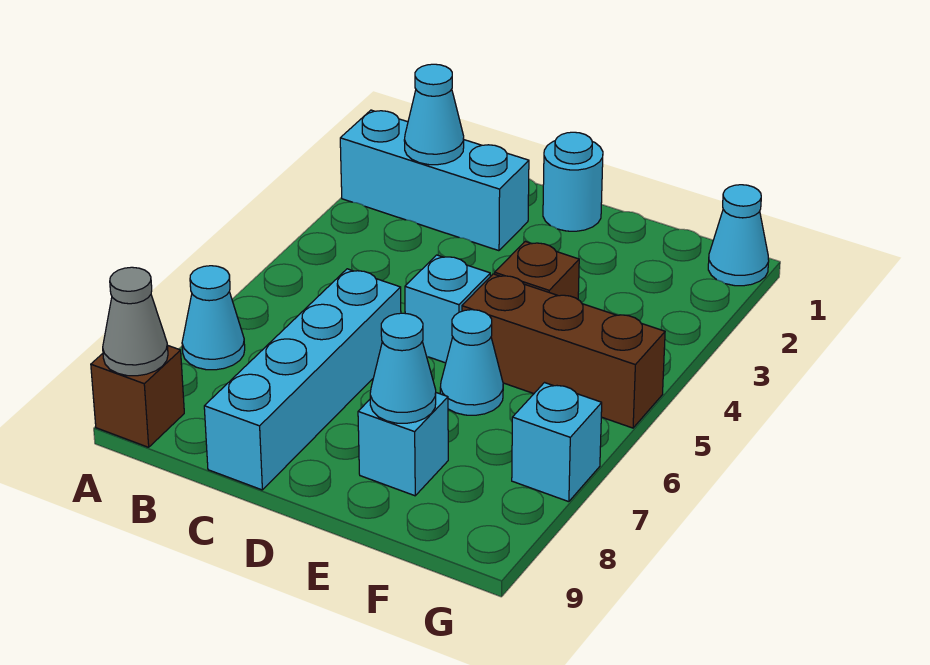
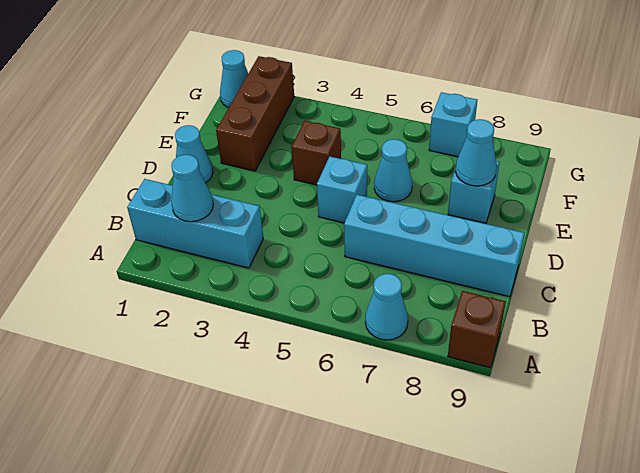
cyan brick A2:C2 level 1 -> cyan brick B1:B3 level 1
grey cone A9 level 2 -> none
cyan round brick D1 level 1 -> cyan cone D1 level 1
brown brick E5:G5 level 1 -> brown brick E2:G2 level 1

